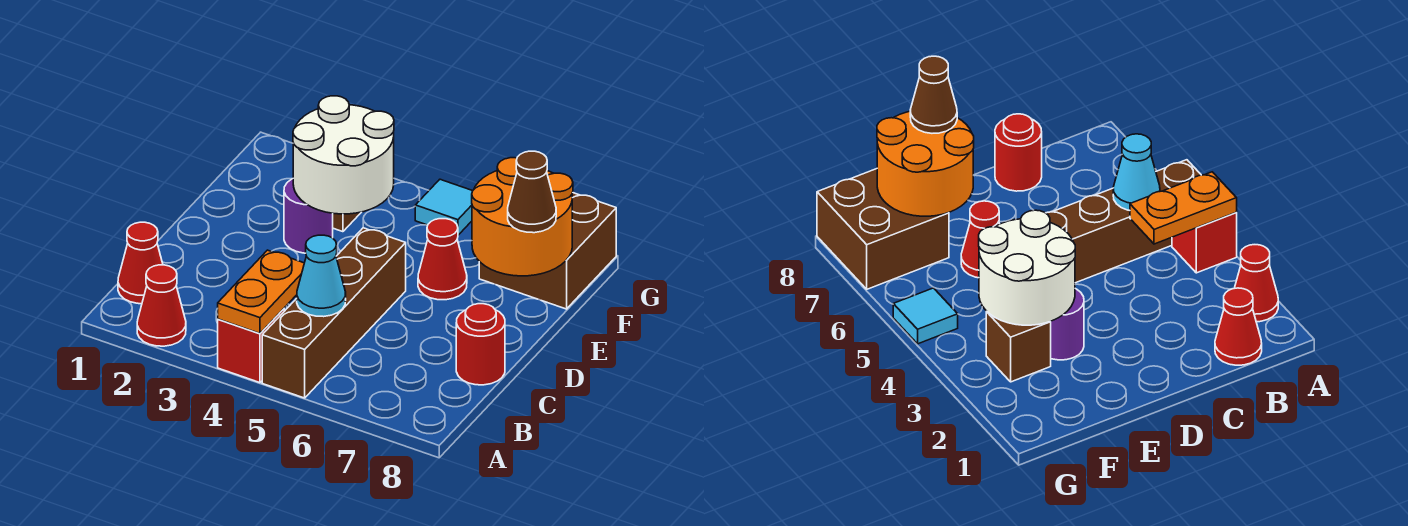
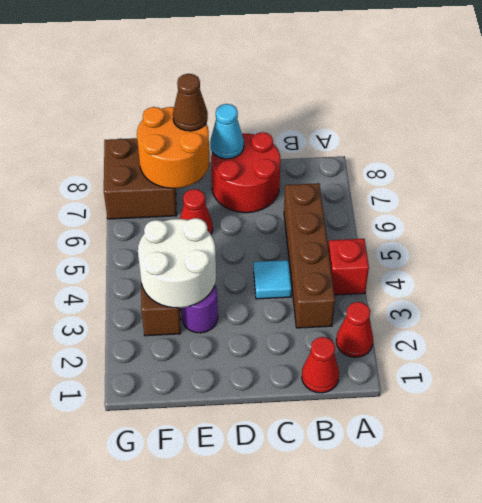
orange plate A4:B4 level 2 -> none
brown brick A5:D5 level 1 -> brown brick B3:B6 level 1
cyan cone B5 level 2 -> cyan cone D8 level 2
red round brick C8 level 1 -> red round brick C7:D8 level 1
cyan tile G5 level 1 -> cyan tile C4 level 1

